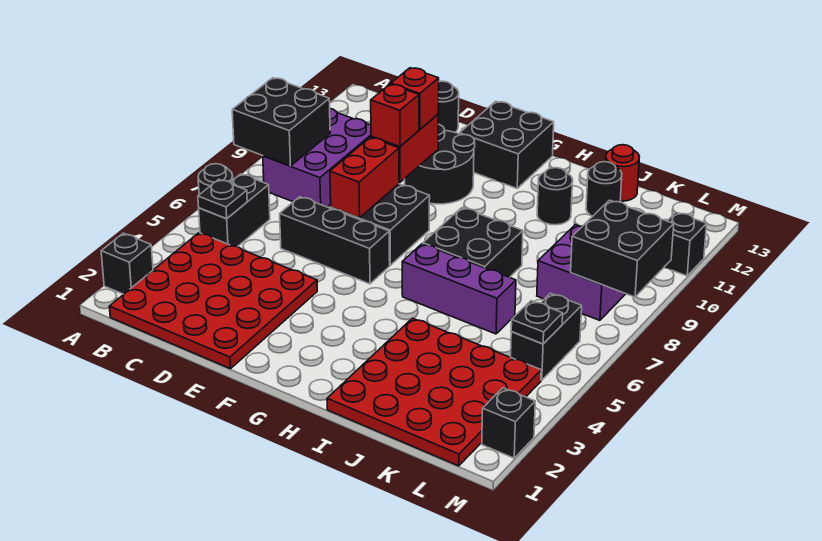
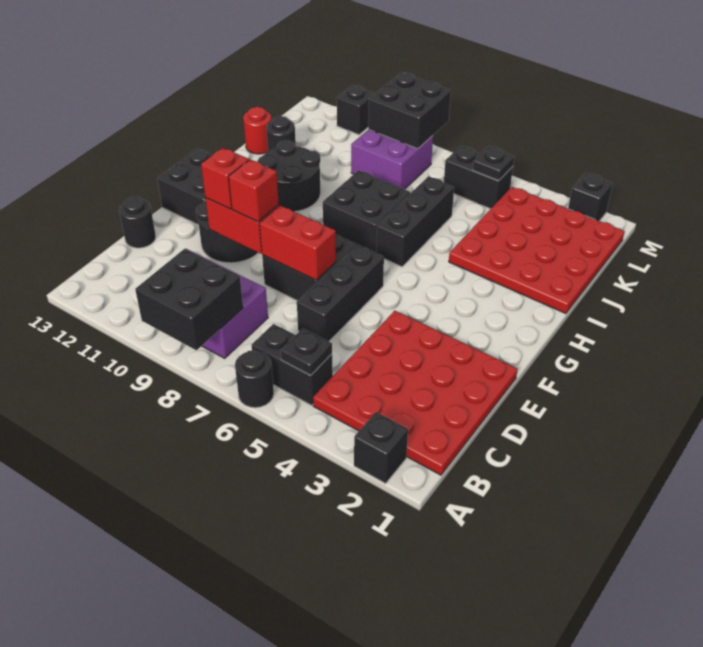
purple brick H6:J6 level 1 -> black brick H6:J6 level 1
black round brick I11 level 1 -> black round brick H10:I11 level 1

